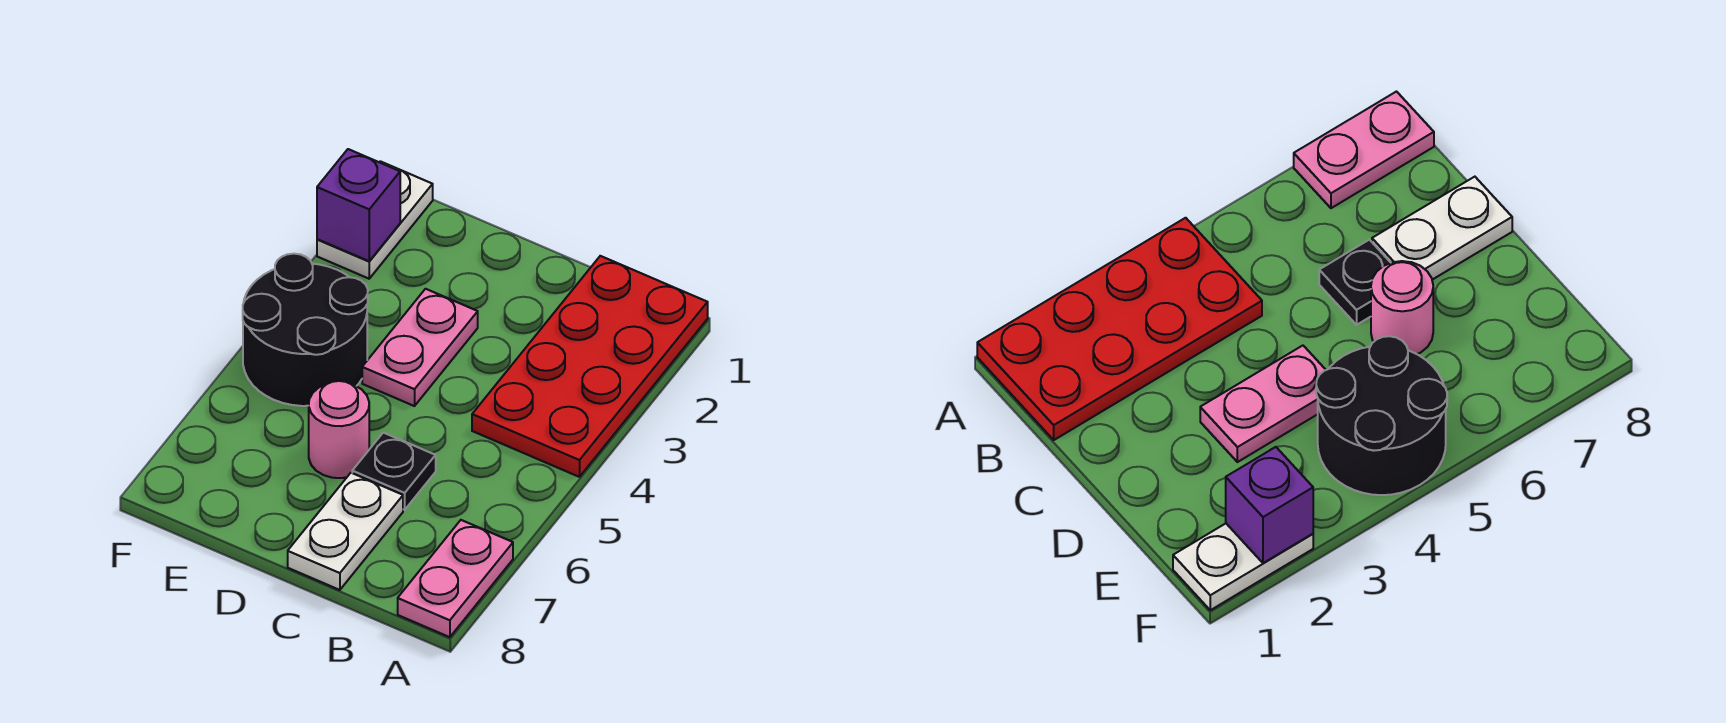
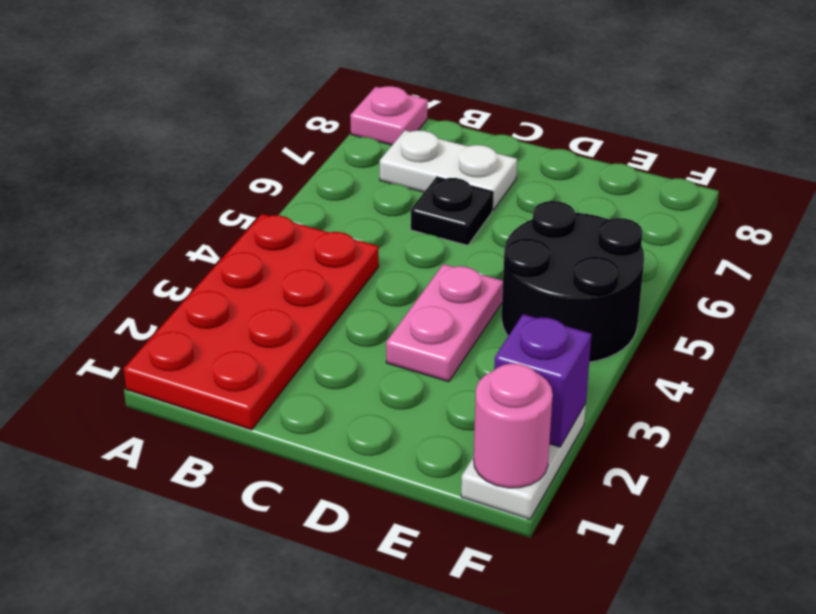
pink plate A7:A8 level 1 -> pink plate A8 level 1
white plate C7:C8 level 1 -> white plate B7:C7 level 1
pink round brick D6 level 1 -> pink round brick F1 level 2

